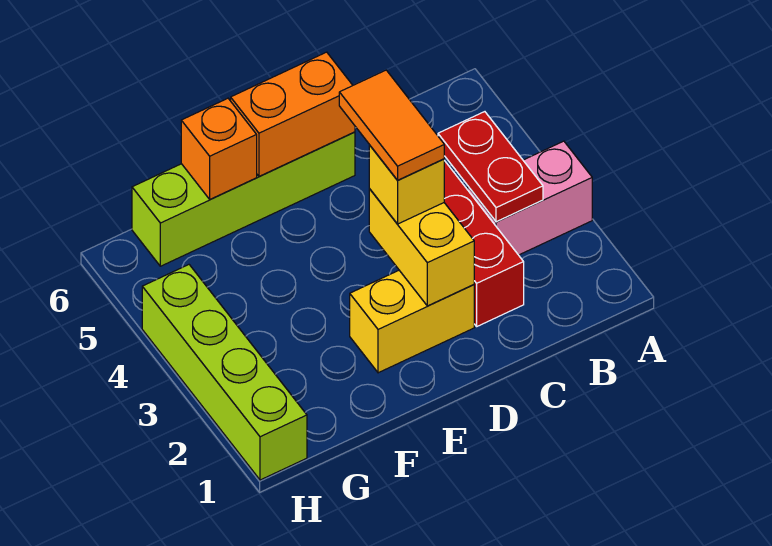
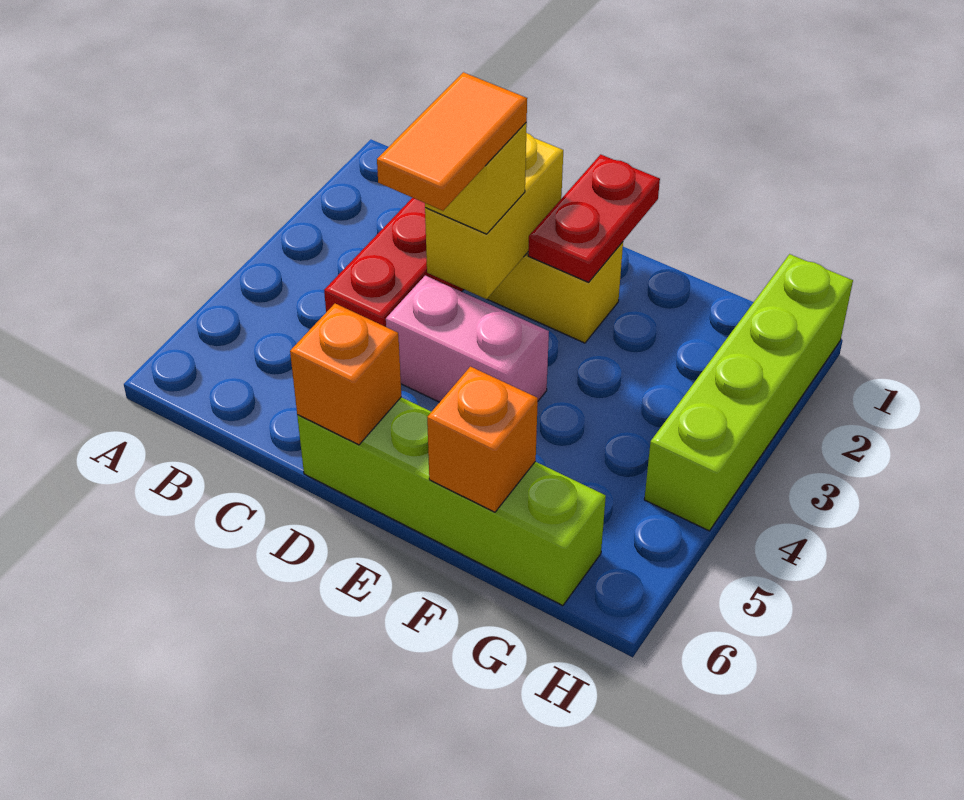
pink brick A3:B3 level 1 -> pink brick D4:E4 level 1
red plate B3:B4 level 2 -> red plate E1:E2 level 2
orange brick D6:E6 level 2 -> orange brick D6 level 2

